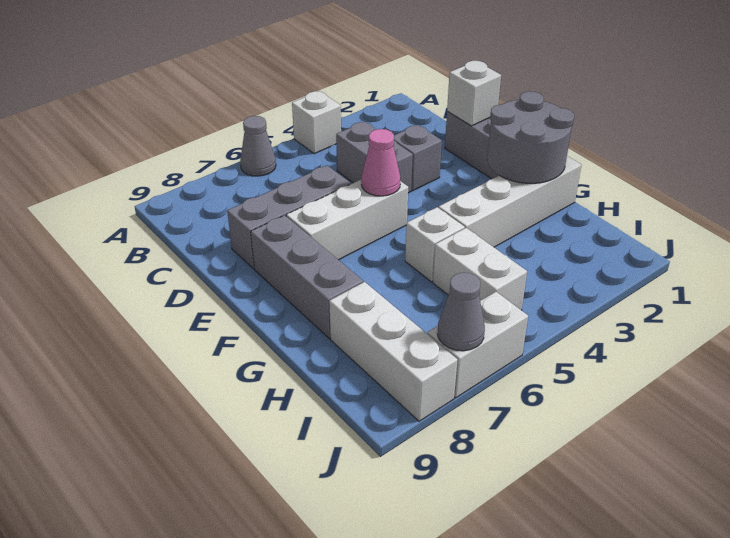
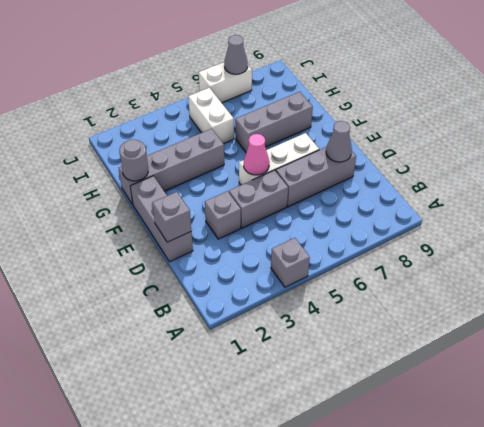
white brick A4 level 1 -> grey brick A4 level 1
grey cone A6 level 1 -> grey cone D8 level 2
grey brick C4:D4 level 1 -> grey brick D4:D5 level 1
white brick D1 level 2 -> grey brick D1 level 2
grey brick E8:G8 level 1 -> grey brick G6:G8 level 1
grey round brick F1:G2 level 2 -> grey round brick G1 level 2
white brick G1:G4 level 1 -> grey brick G1:G4 level 1
white brick G5 level 1 -> none
white brick H8:J8 level 1 -> none

